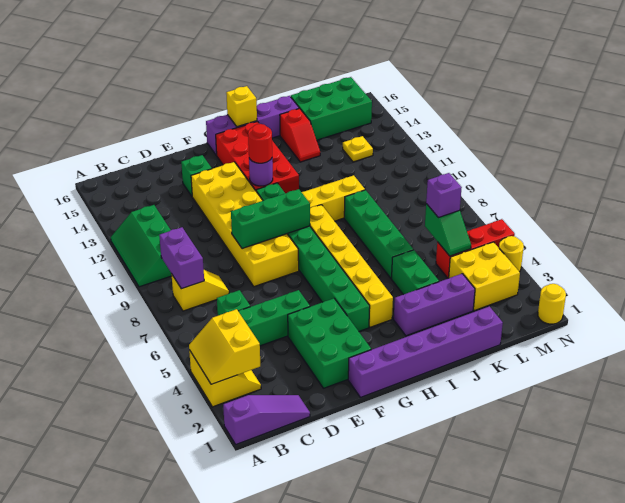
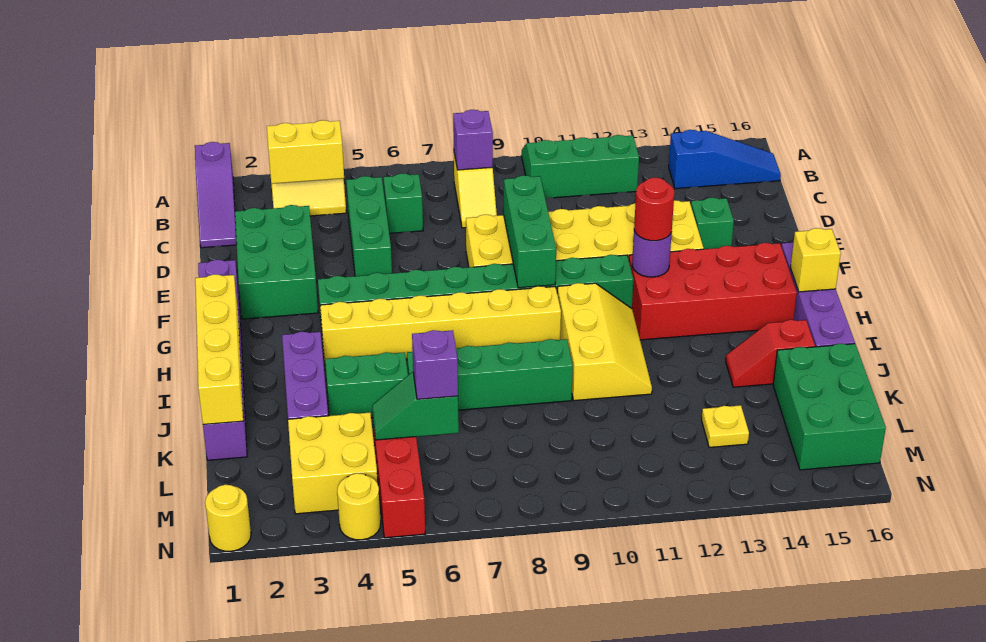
purple brick B8:B9 level 2 -> purple brick B8 level 2
none -> blue slope B14:B16 level 1 top 14
green brick E2:F4 level 1 -> green brick D2:F3 level 1
none -> yellow brick H1:K1 level 2

